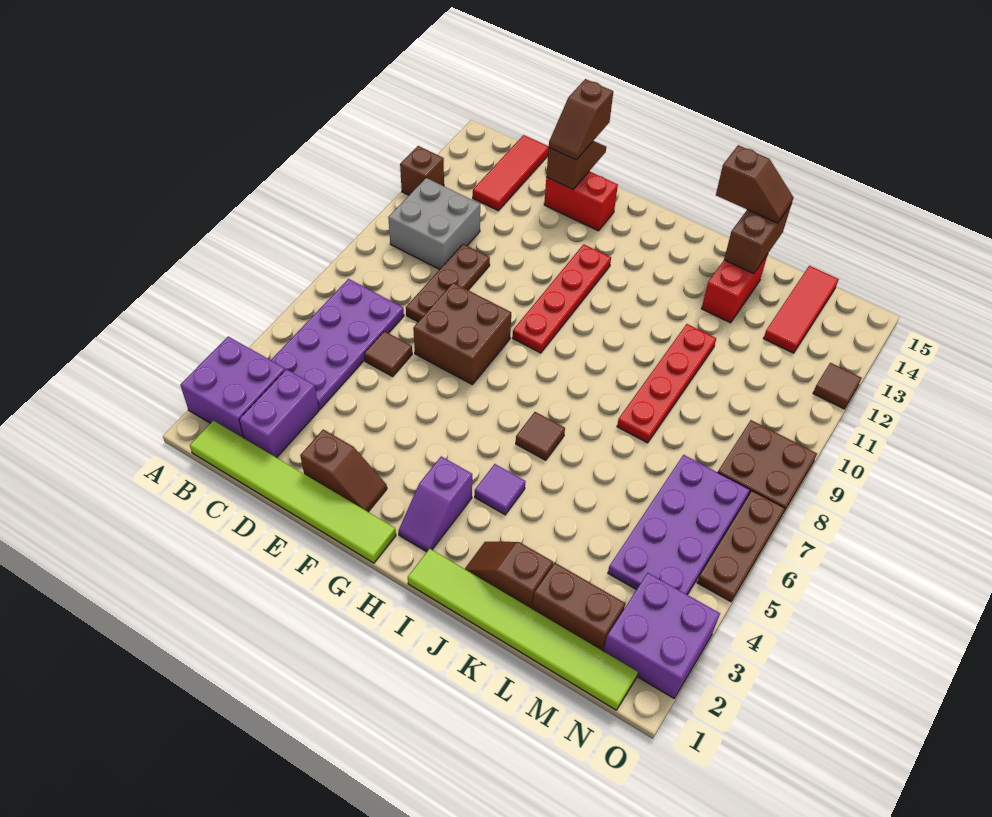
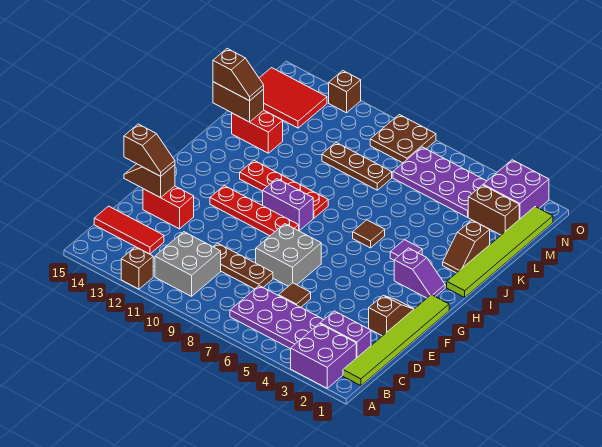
brown brick E7:F8 level 1 -> grey brick E7:F8 level 1
red brick E14:F14 level 1 -> red brick E13:E14 level 1
none -> purple brick H9:H10 level 1
brown slope J15:K15 level 3 top J -> brown slope K14:K15 level 3 top 15
red plate K8:K11 level 1 -> red plate I9:I12 level 1
brown brick L2:M2 level 1 -> brown brick M2:M3 level 1
red tile M13:M15 level 1 -> red tile M13:N15 level 1
brown plate O5:O7 level 1 -> brown plate L8:L10 level 1
brown tile O12 level 1 -> brown brick O12 level 1

